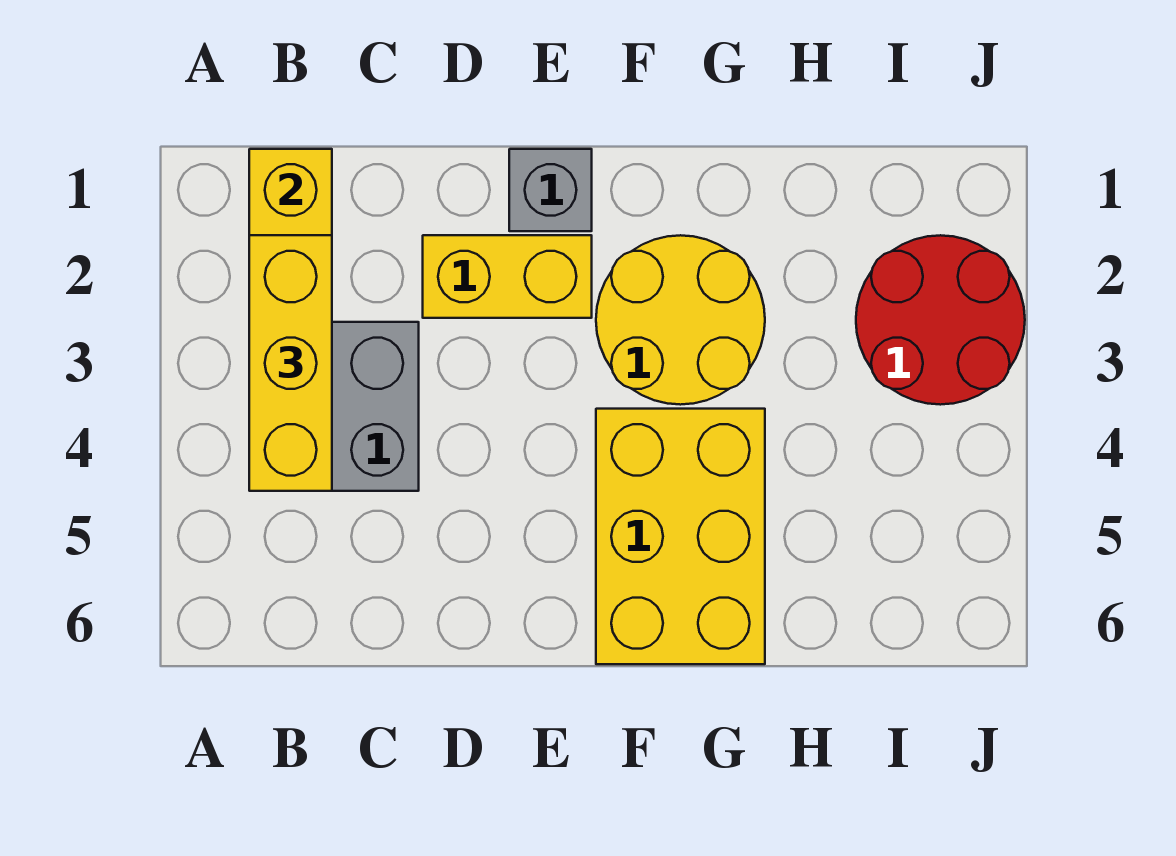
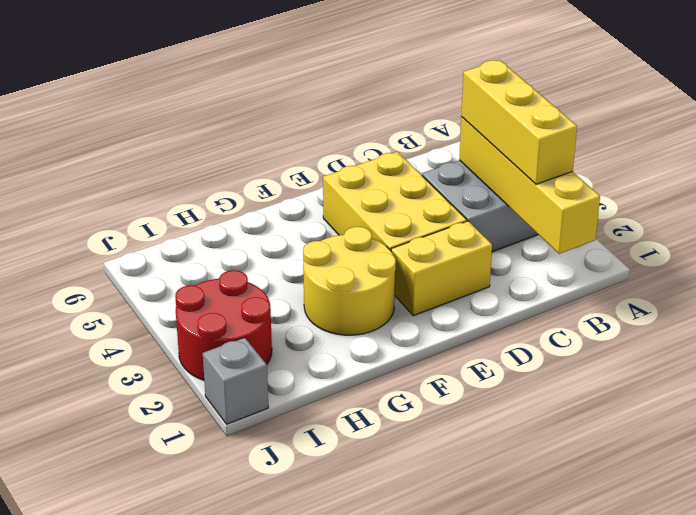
grey brick E1 level 1 -> grey brick J1 level 1
yellow brick F4:G6 level 1 -> yellow brick D3:E5 level 1

